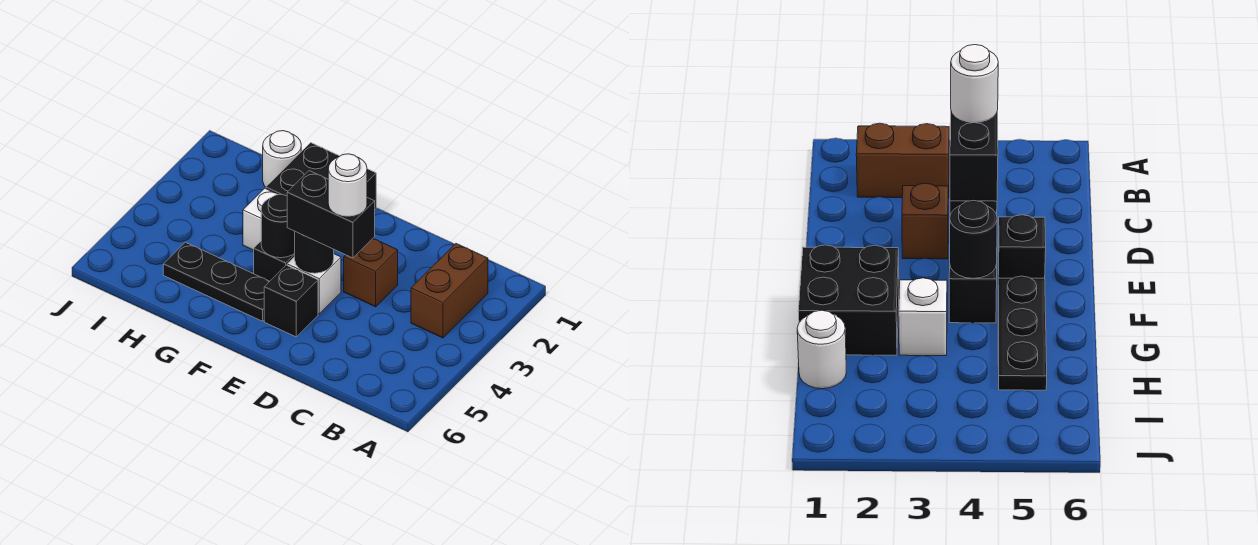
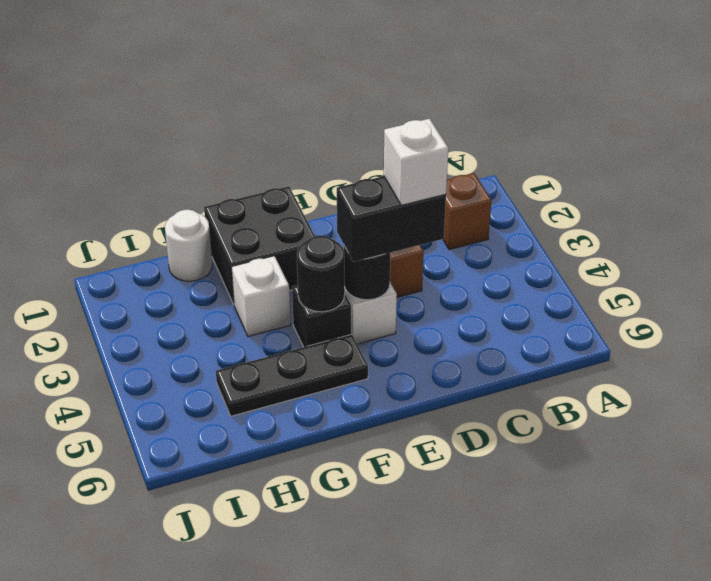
brown brick B2:B3 level 1 -> brown brick B2 level 1
white round brick D4 level 4 -> white brick D4 level 4
black brick E5 level 1 -> none

